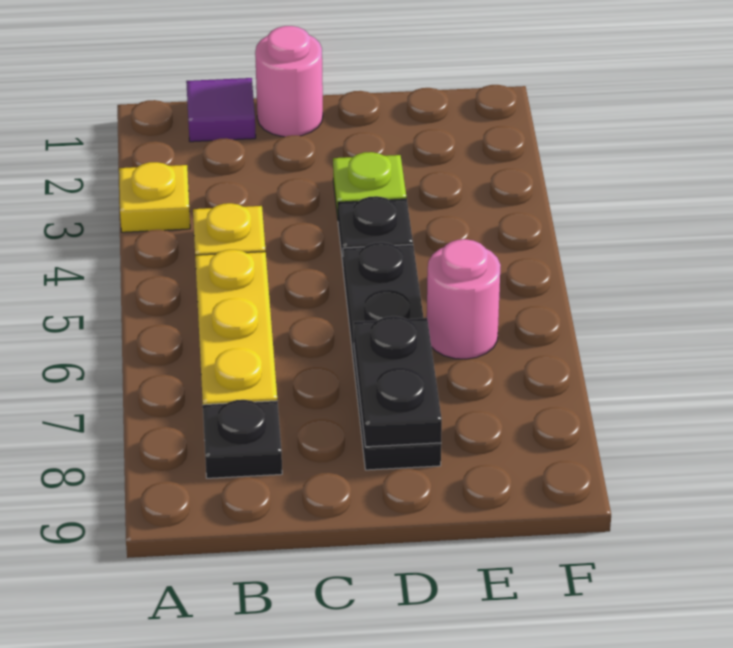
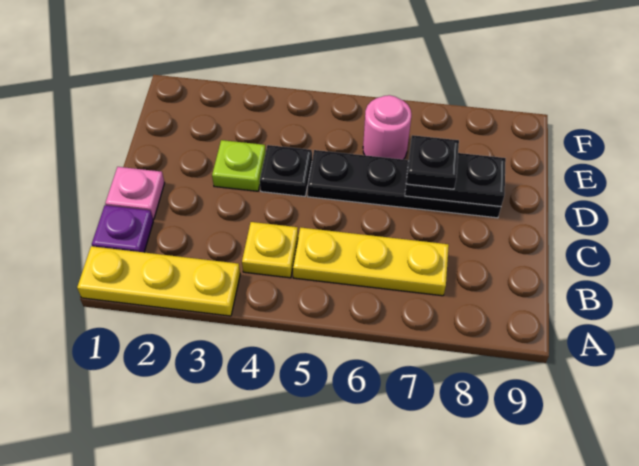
yellow plate A3 level 1 -> yellow plate A1:A3 level 1
purple tile B1 level 1 -> purple plate B1 level 1
black plate B8 level 1 -> black plate D7 level 3
pink round brick C1 level 1 -> pink plate C1 level 1

